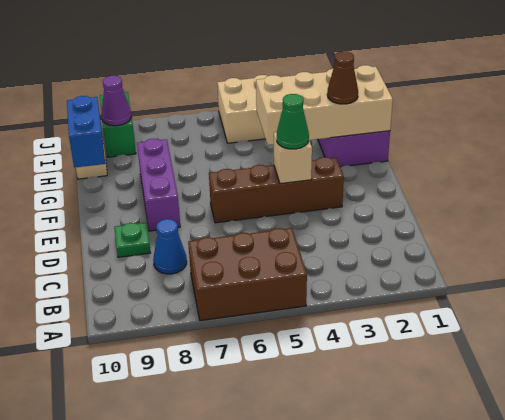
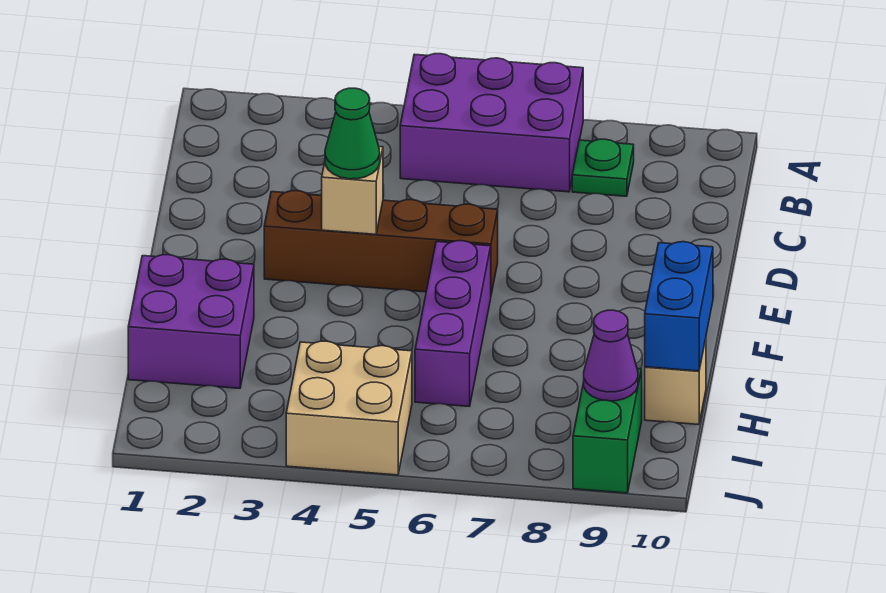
brown brick A5:B7 level 1 -> purple brick A5:B7 level 1
blue cone C8 level 1 -> none
green plate D9 level 1 -> green plate B8 level 1
purple brick E8:G8 level 1 -> purple brick F6:H6 level 1
tan brick G1:H4 level 2 -> none
brown cone G2 level 3 -> none

